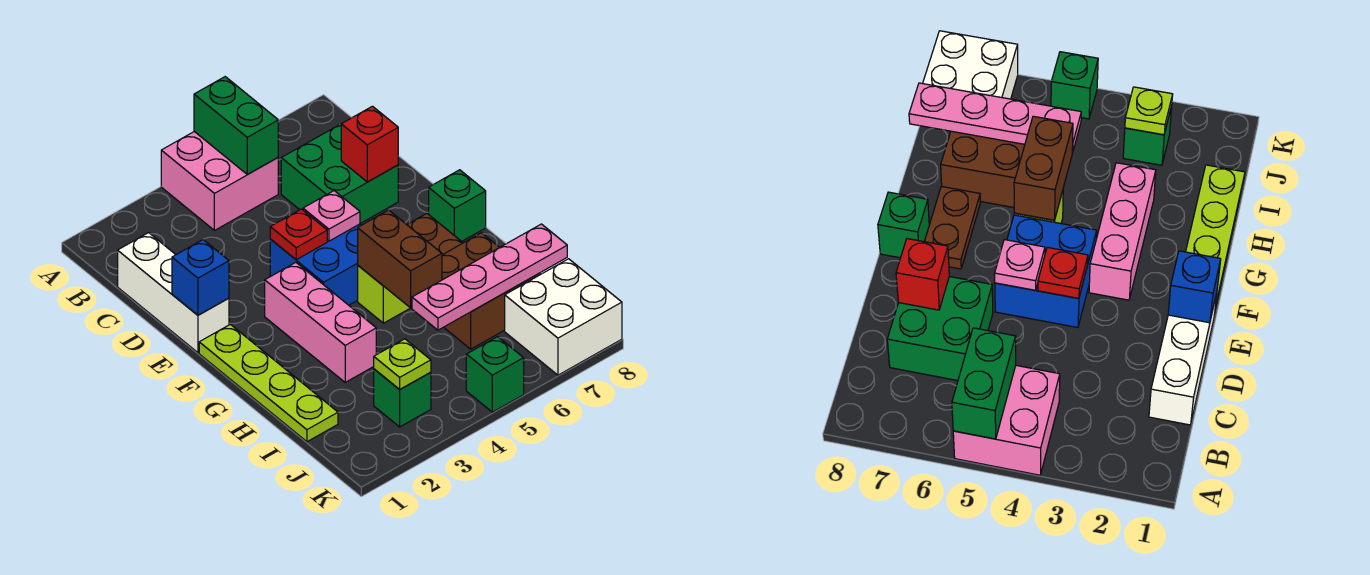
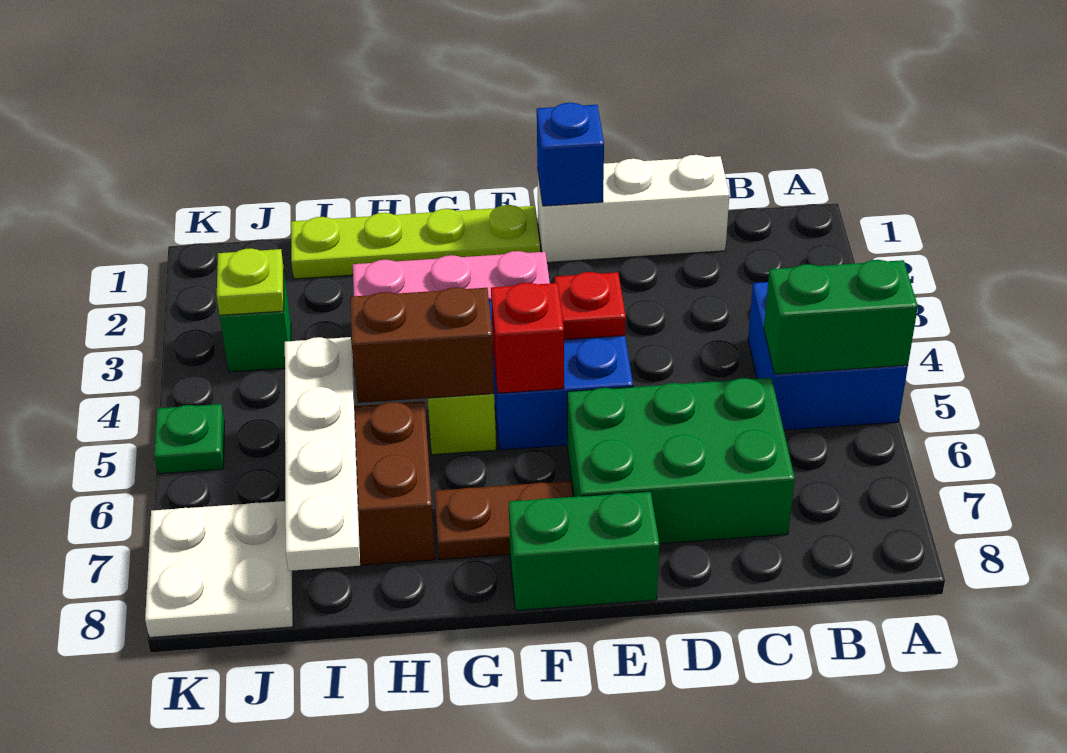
pink brick A4:B5 level 1 -> blue brick A4:B5 level 1
green brick C6:D7 level 1 -> green brick C6:E7 level 1
red brick D7 level 2 -> red brick F5 level 2
pink plate E5 level 2 -> none
green brick F8 level 1 -> green brick E8:F8 level 1
pink plate I5:I8 level 2 -> white plate I5:I8 level 2
white brick J7:K8 level 1 -> white plate J7:K8 level 1
green brick K5 level 1 -> green plate K5 level 1

